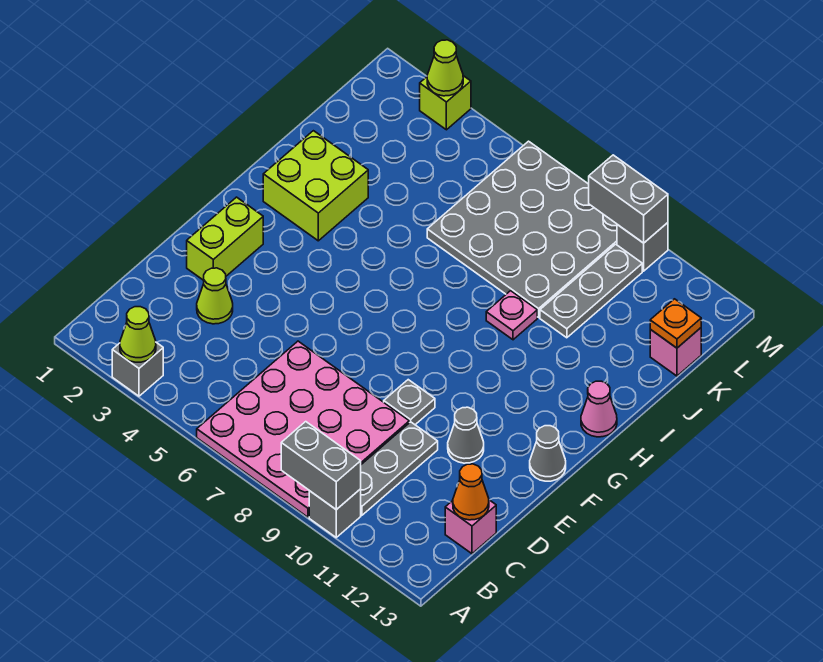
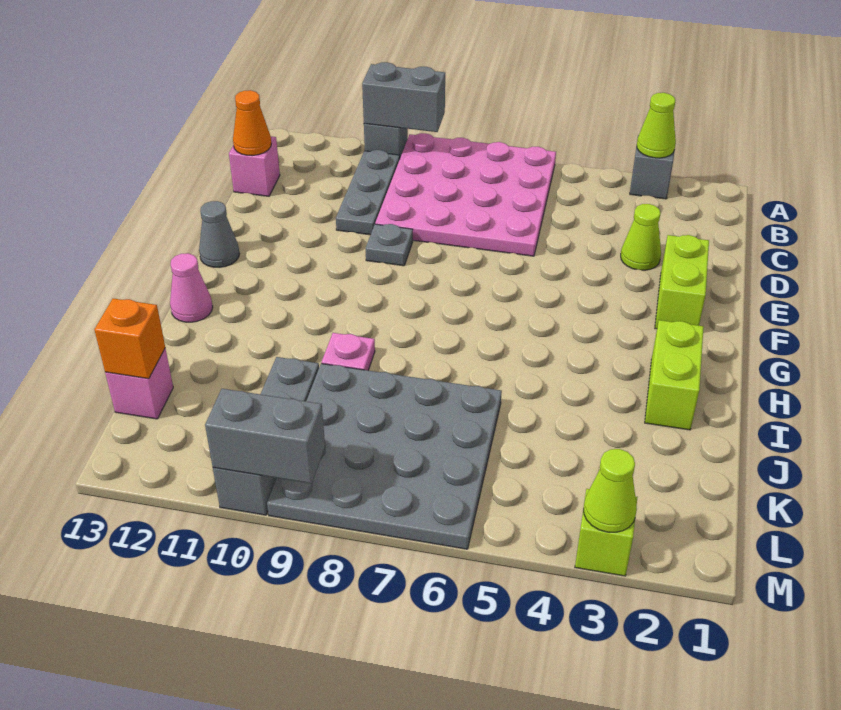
grey cone E11 level 1 -> none
lime brick H2:I3 level 1 -> lime brick H2:I2 level 1
orange plate K13 level 2 -> orange brick K13 level 2

